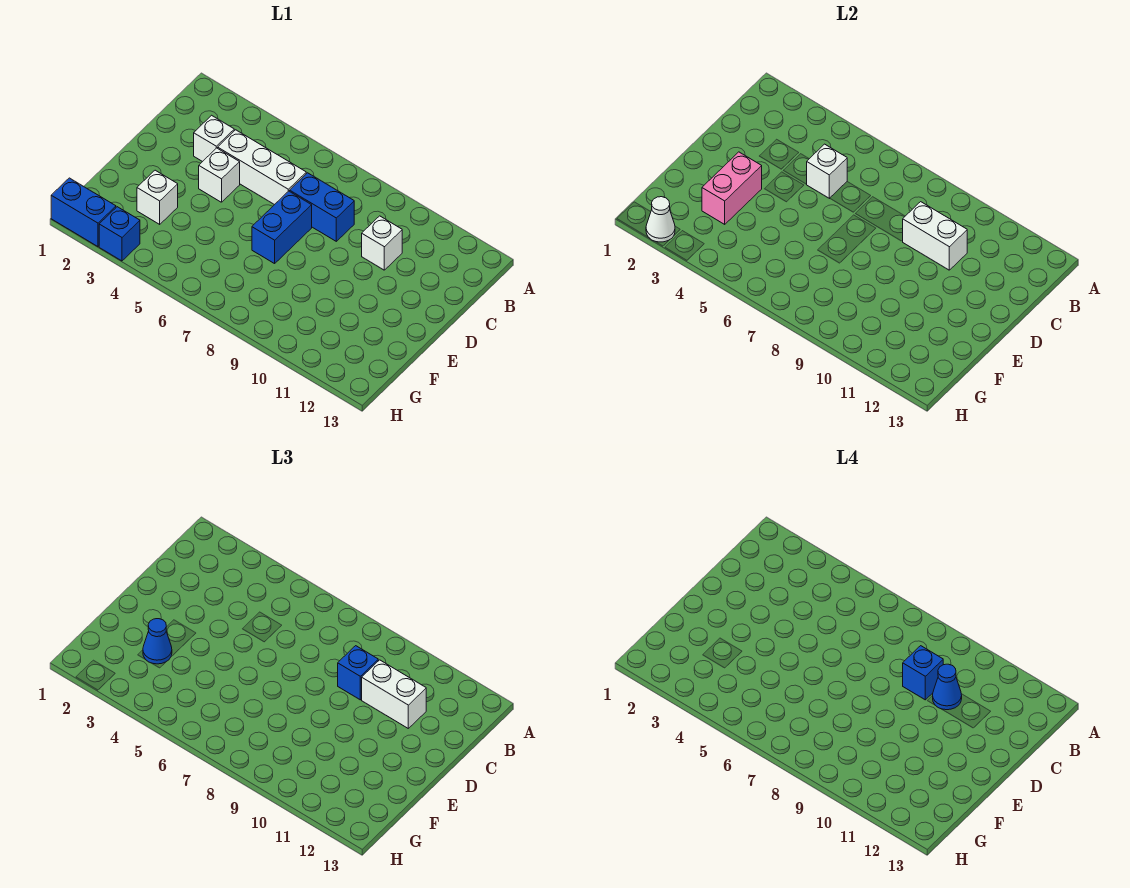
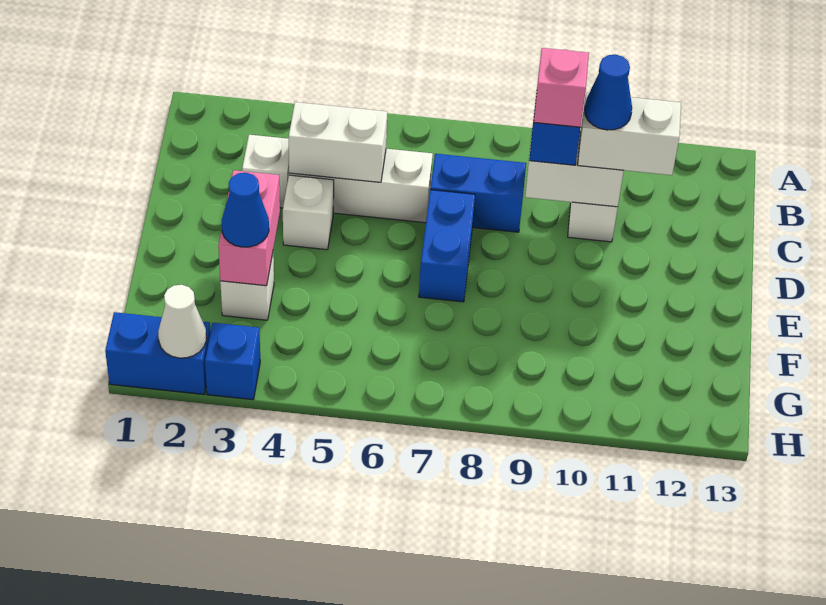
white brick C5 level 2 -> white brick C4:C5 level 2
blue brick C9 level 4 -> pink brick C9 level 4

